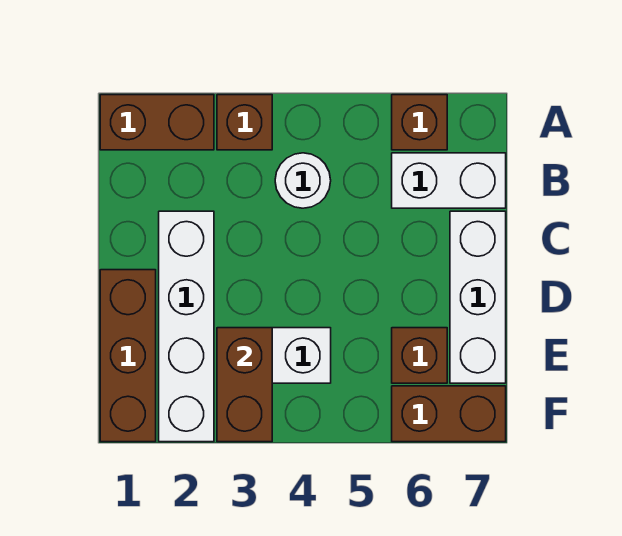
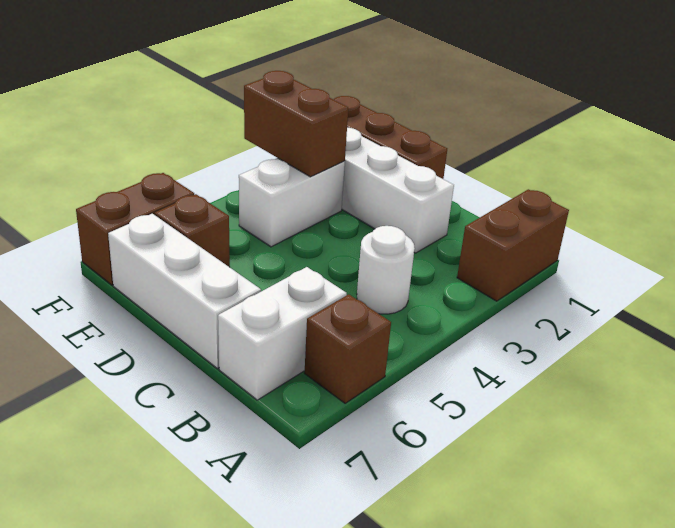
brown brick A3 level 1 -> none

